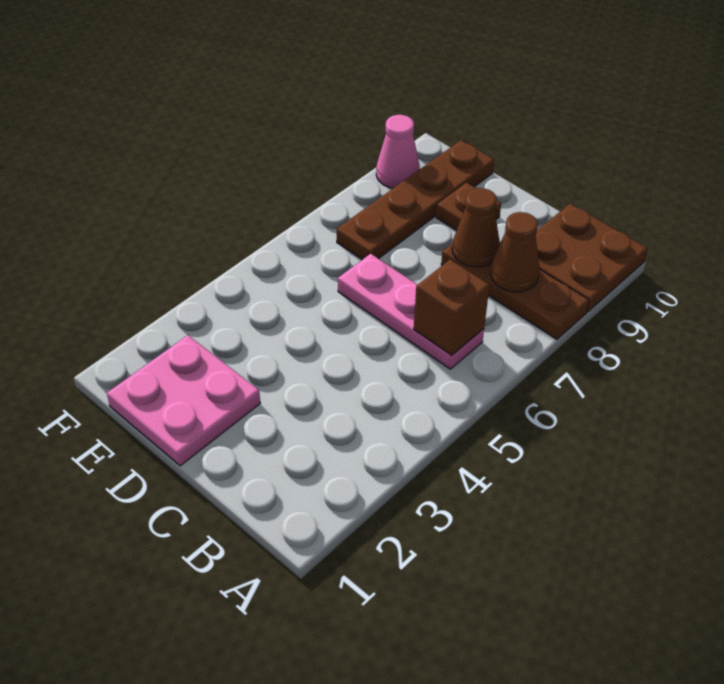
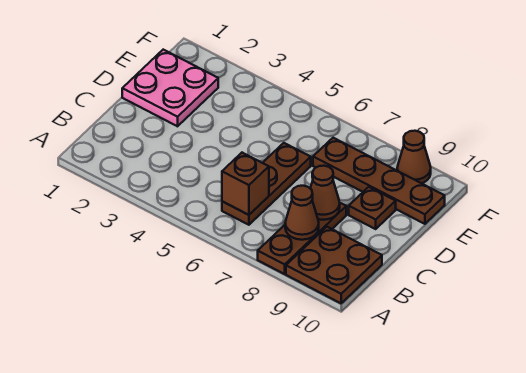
pink plate B6:D6 level 1 -> brown plate B6:D6 level 1
pink cone F9 level 1 -> brown cone F9 level 1

